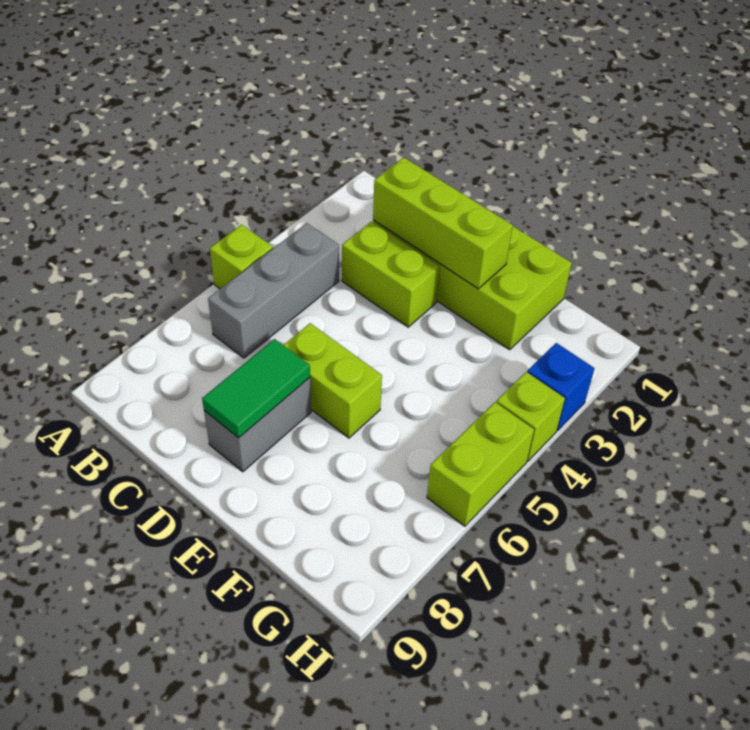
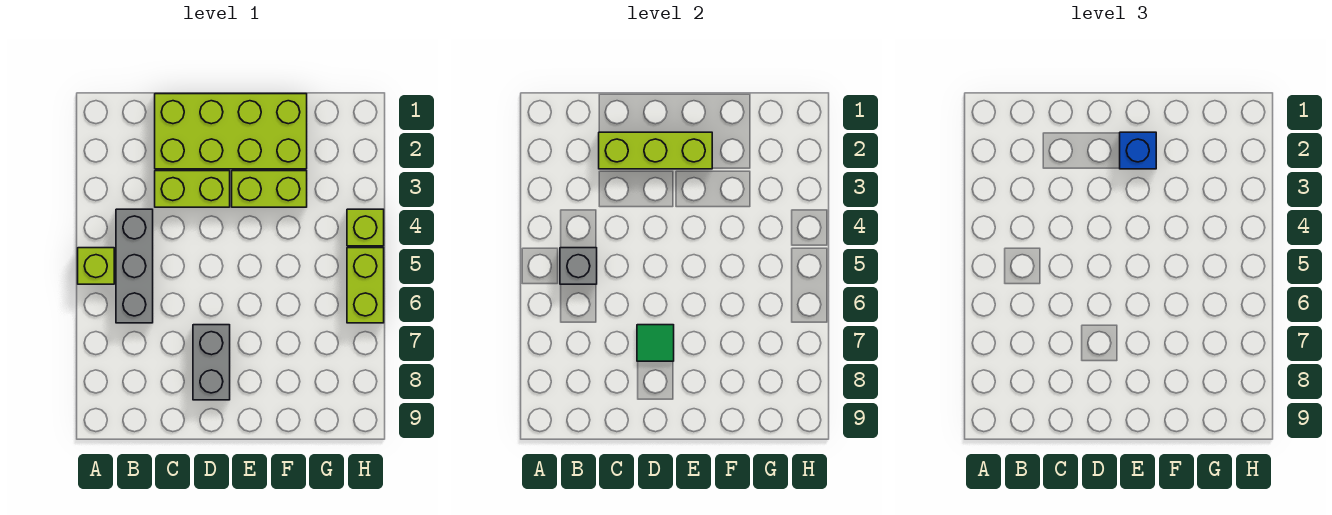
none -> grey brick B5 level 2
lime brick D6:E6 level 1 -> lime brick E3:F3 level 1
green tile D7:D8 level 2 -> green tile D7 level 2
blue brick H3 level 1 -> blue brick E2 level 3

